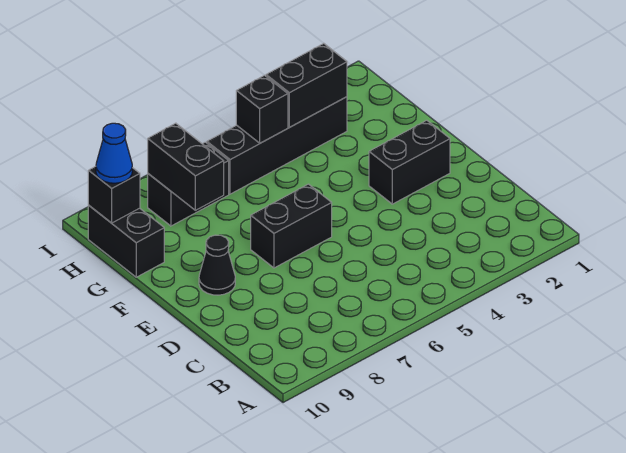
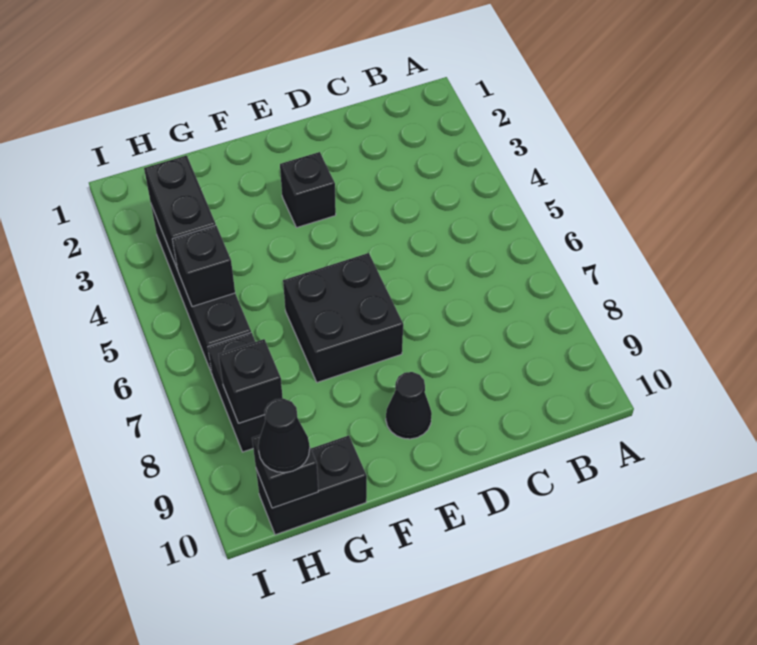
black brick E2:E3 level 1 -> black brick E3 level 1
black brick E6:E7 level 1 -> black brick E6:F7 level 1
black brick G8:H8 level 2 -> black brick H8 level 2
blue cone H10 level 3 -> black cone H10 level 3

